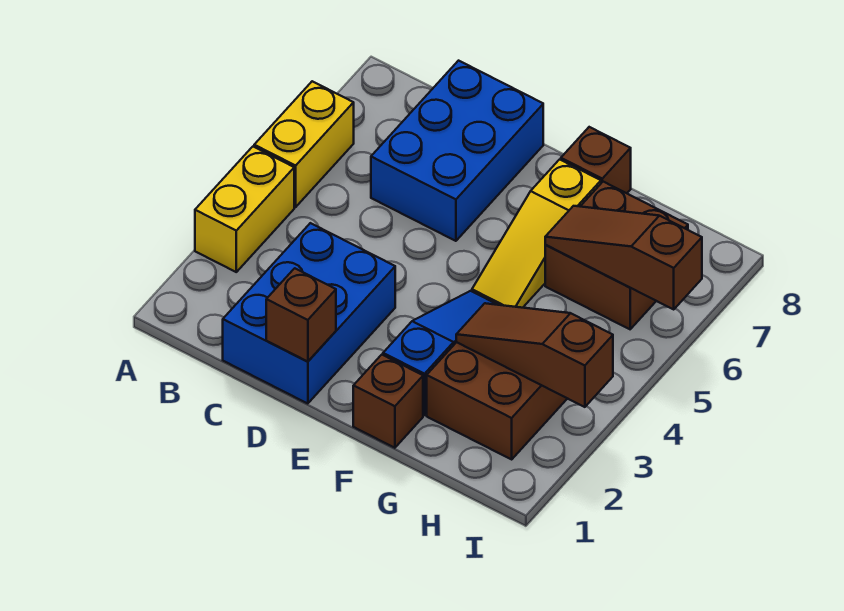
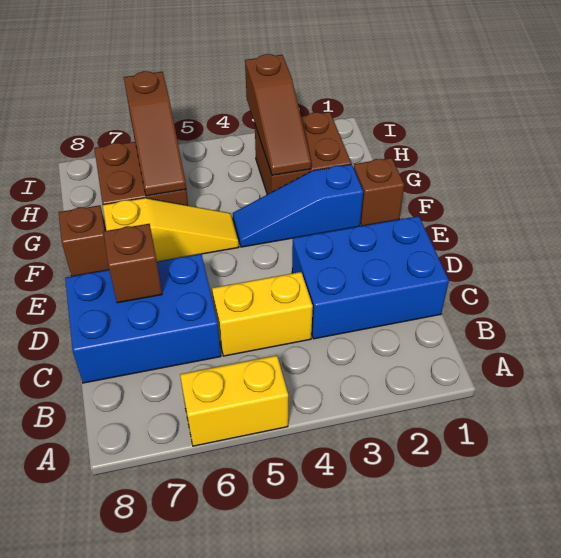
yellow brick A3:A4 level 1 -> yellow brick C4:C5 level 1
brown brick D1 level 2 -> brown brick D7 level 2

